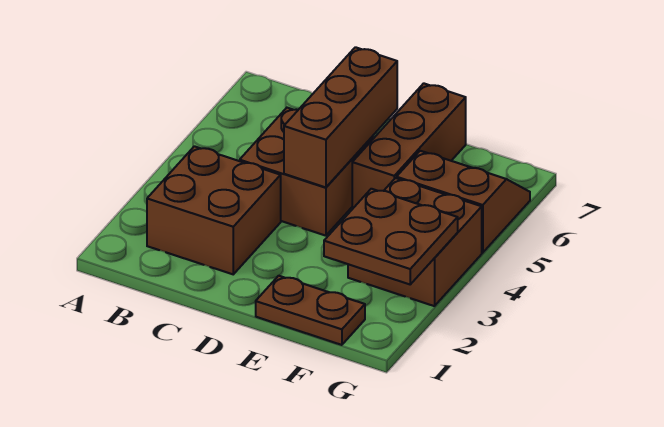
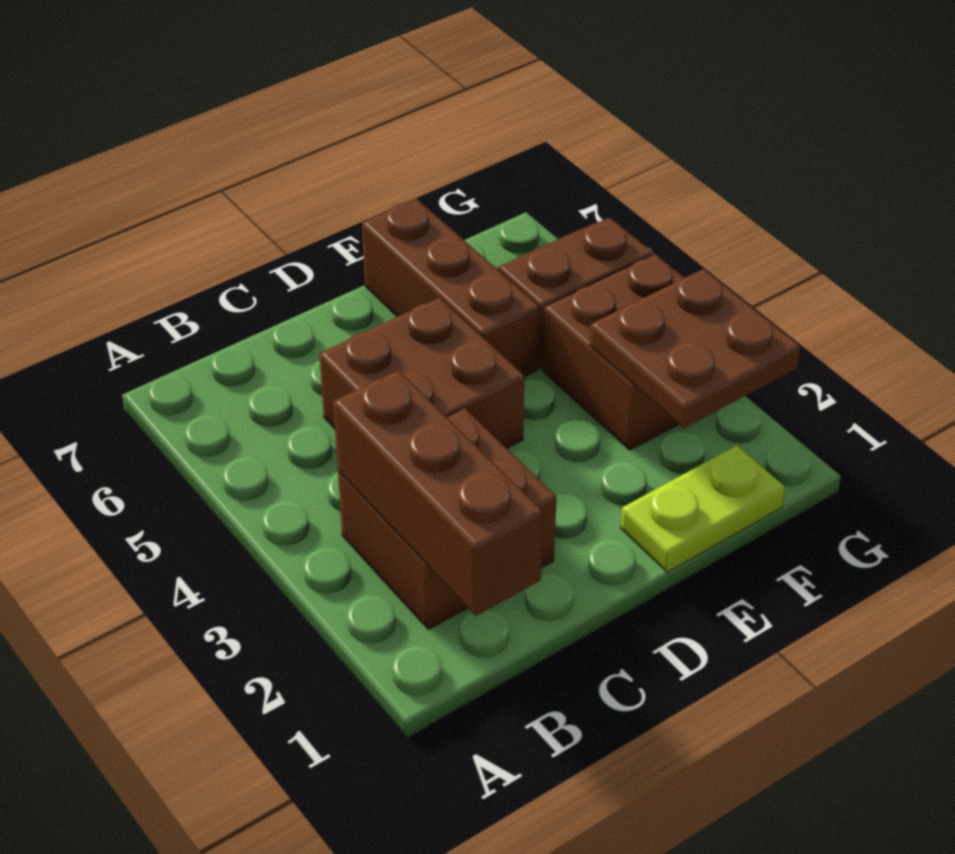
brown brick D4:D6 level 2 -> brown brick B1:B3 level 2
brown plate E1:F1 level 1 -> lime plate E1:F1 level 1

